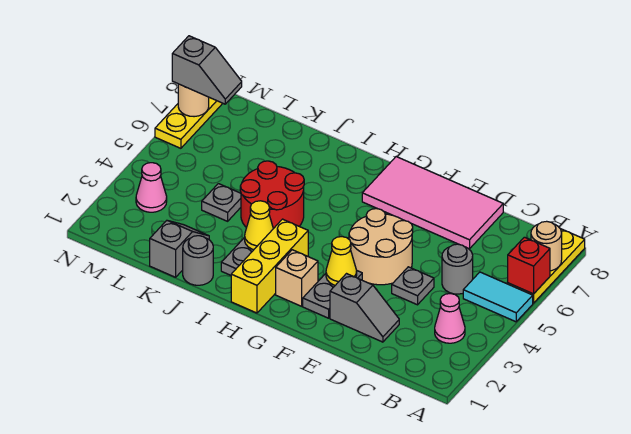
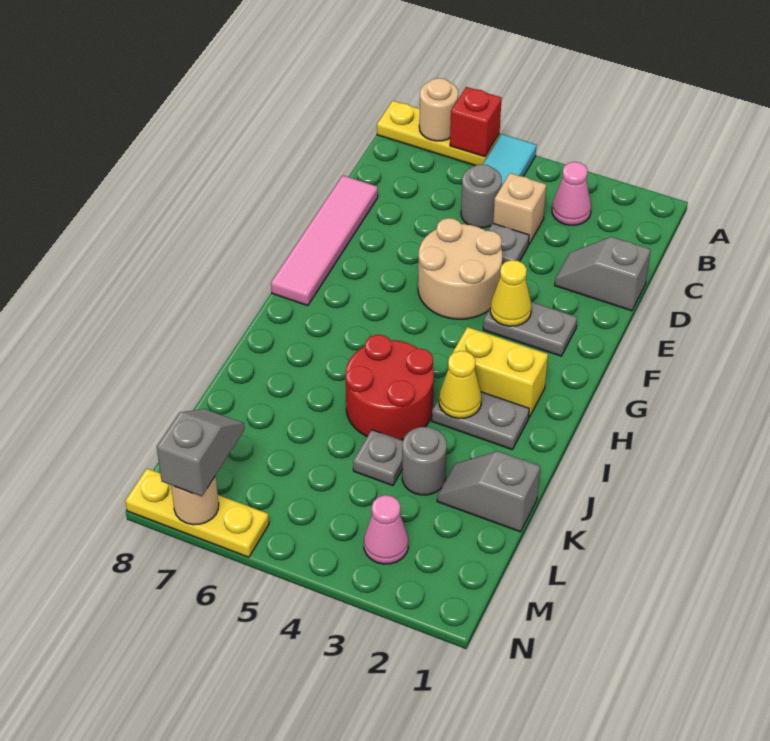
grey slope D2:E2 level 1 top E -> grey slope D1:D2 level 1 top 1
pink tile D7:G8 level 1 -> pink tile D8:G8 level 1
tan brick G2 level 1 -> tan brick C4 level 1
yellow brick H1:H3 level 1 -> yellow brick H2:H3 level 1
grey round brick J1 level 1 -> grey round brick K3 level 1

